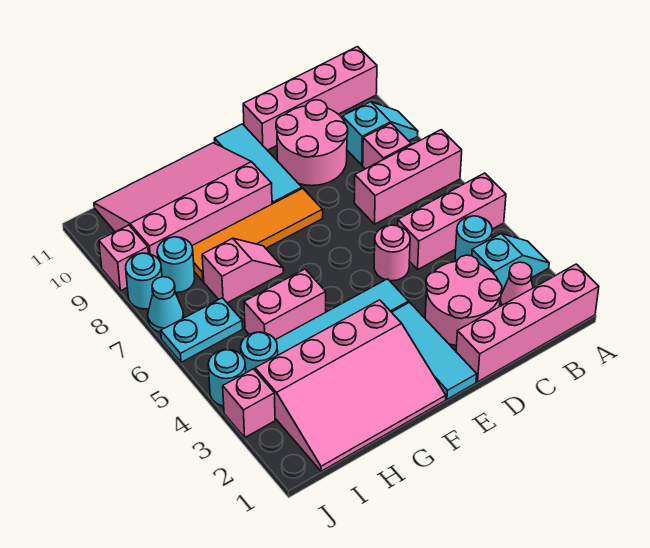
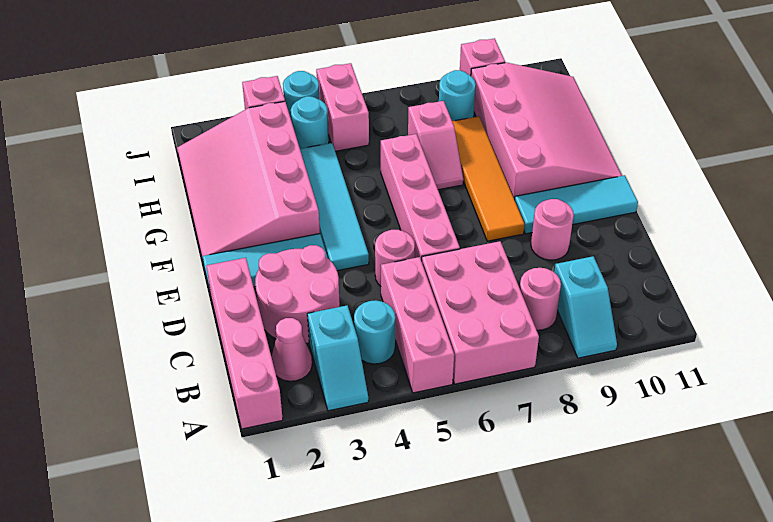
pink brick A7:C7 level 1 -> pink brick A6:C7 level 1
pink brick A11:D11 level 1 -> pink brick D6:G6 level 1
pink brick B8 level 1 -> pink round brick B8 level 1
pink round brick C9:D10 level 1 -> pink round brick D9 level 1
pink brick G5:H5 level 1 -> pink brick I5:J5 level 1
cyan plate I6:J6 level 1 -> none
cyan cone J7 level 1 -> none
cyan round brick J8 level 1 -> none

